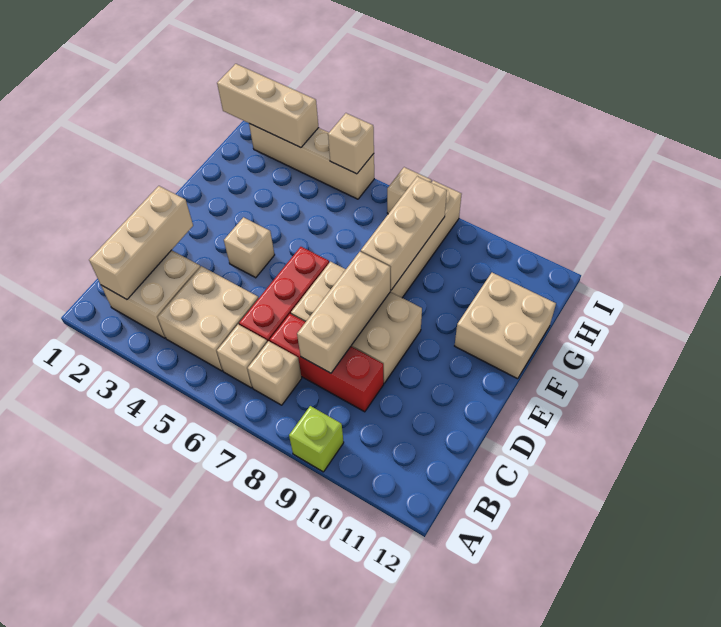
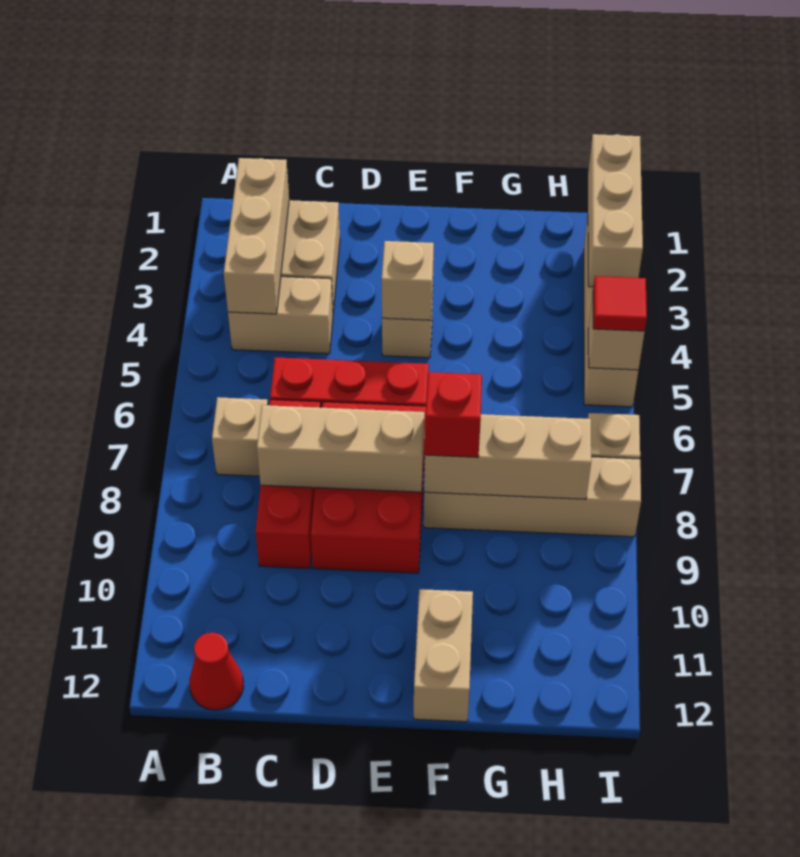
lime brick A9 level 1 -> none
tan brick B2:D2 level 2 -> tan brick B2:B4 level 2
tan brick B4:C5 level 1 -> tan brick B4:C4 level 1
tan brick B6 level 1 -> tan brick E4 level 2
none -> red cone B12 level 1
tan brick D7:E9 level 1 -> red brick D7:E9 level 1
none -> red brick F8 level 3
tan brick F11:G12 level 1 -> tan brick F11:F12 level 1
none -> red tile I5 level 3

